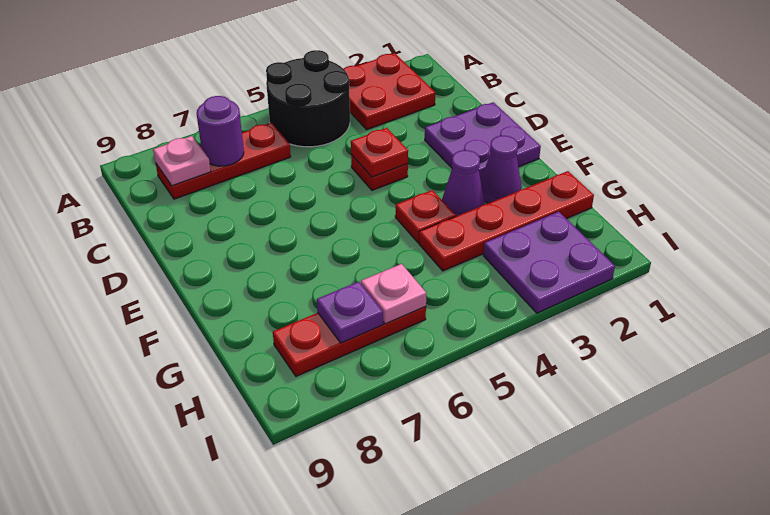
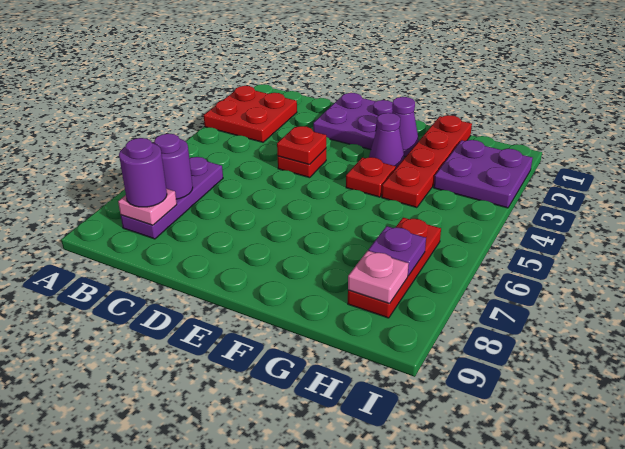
black round brick A4:B5 level 1 -> none
red plate B6:B8 level 1 -> purple plate B6:B8 level 1
none -> purple round brick B8 level 3
pink plate H6 level 2 -> pink plate H8 level 2

